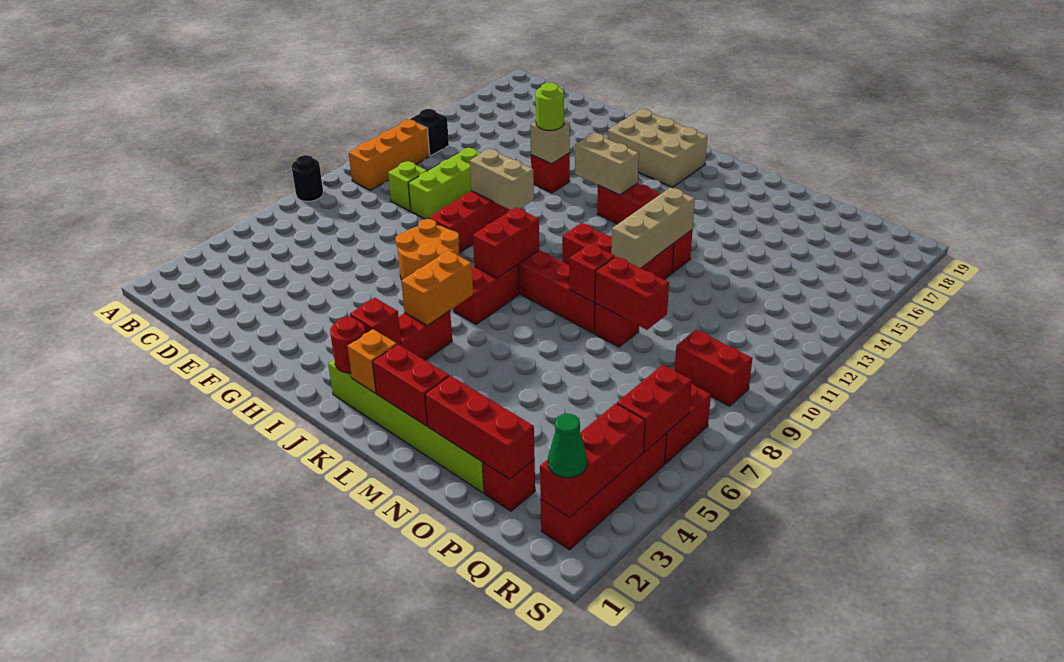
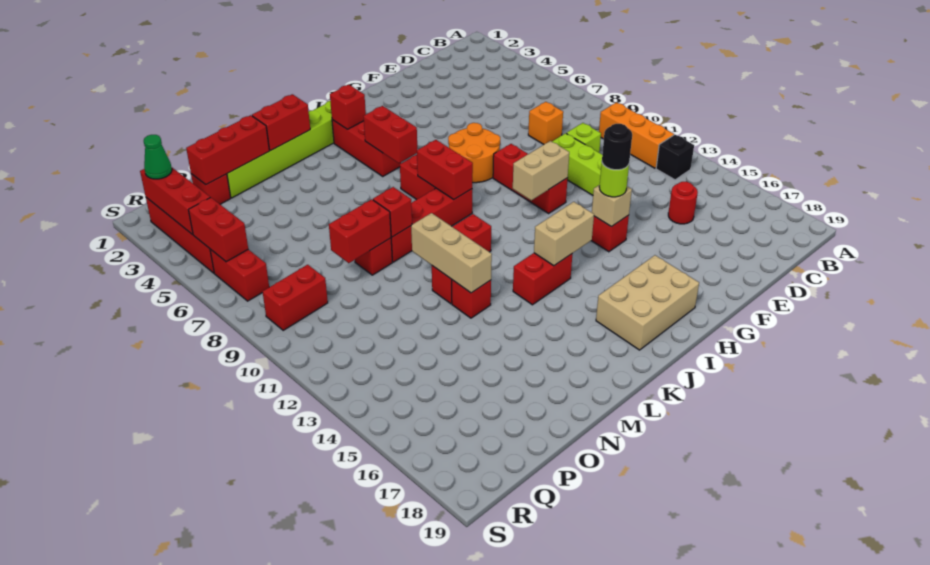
black round brick A8 level 1 -> black round brick G14 level 4
red round brick J2 level 2 -> red round brick D15 level 1
orange brick J5:J6 level 2 -> red brick J5:J6 level 2
orange brick K2 level 2 -> orange brick D8 level 1

